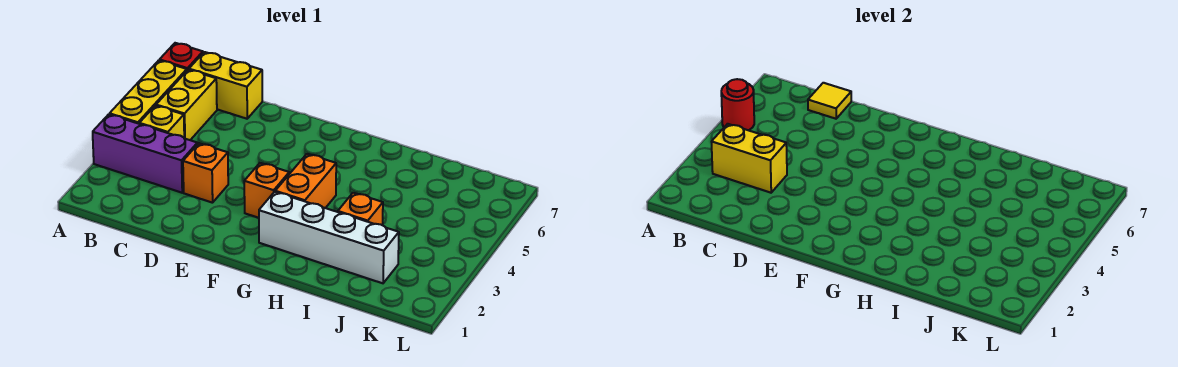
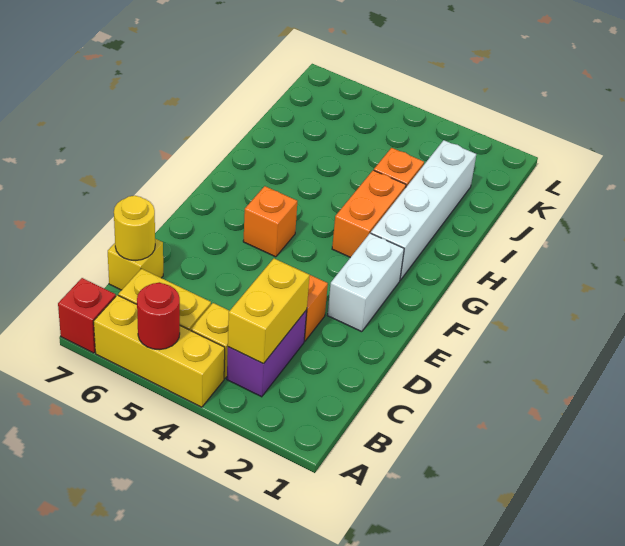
purple brick A3:C3 level 1 -> purple brick B3:C3 level 1
yellow brick B7:C7 level 1 -> yellow brick C7 level 1
yellow tile C7 level 2 -> yellow round brick C7 level 2
none -> white brick E2:F2 level 1
orange brick F3 level 1 -> orange brick F5 level 1
orange brick G3:G4 level 1 -> orange brick G3:H3 level 1

